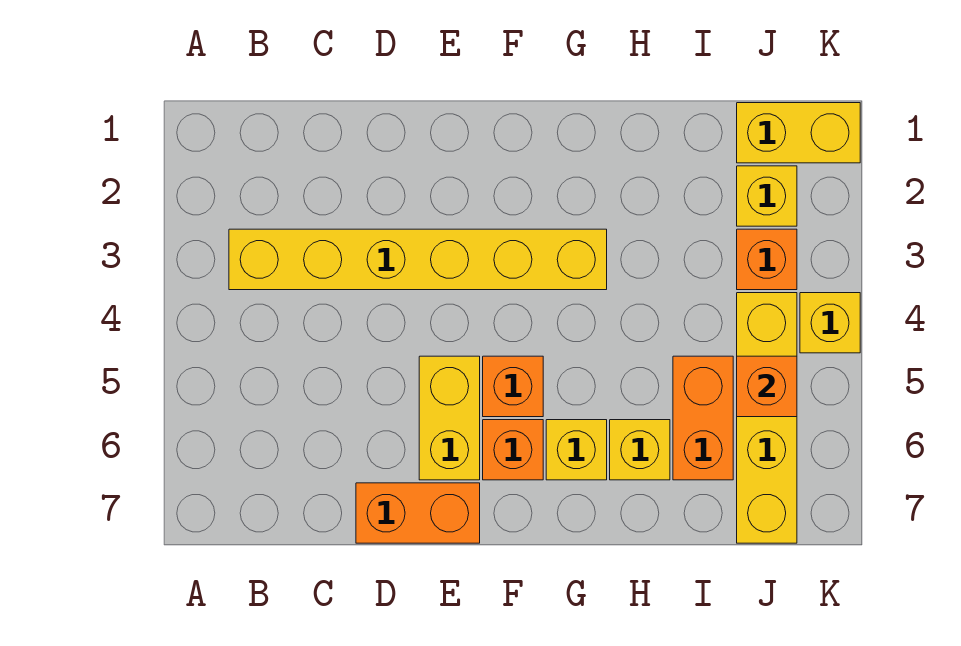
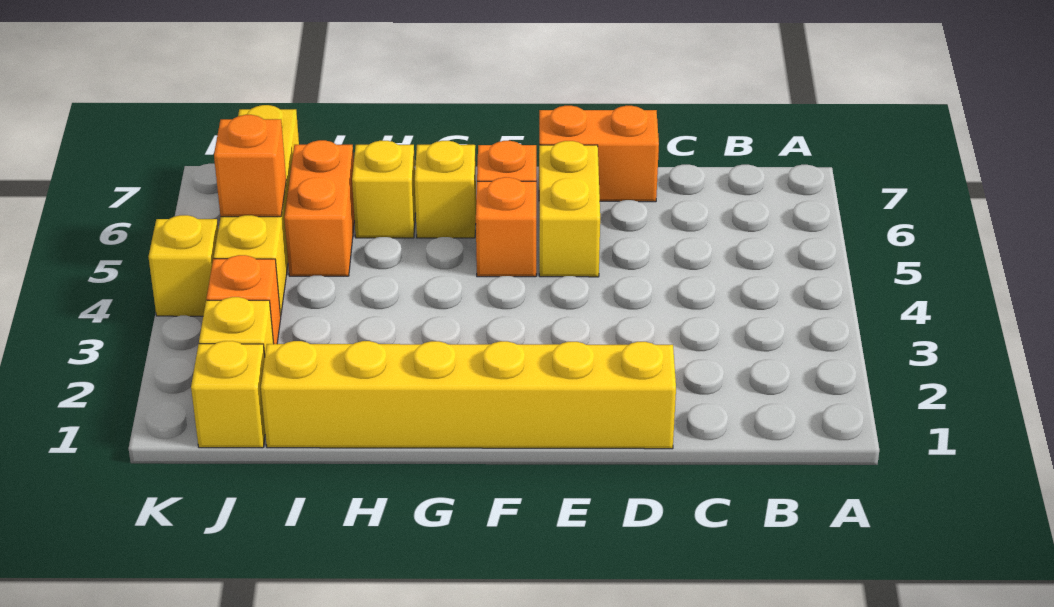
yellow brick B3:G3 level 1 -> yellow brick D1:I1 level 1
yellow brick J1:K1 level 1 -> yellow brick J1 level 1

